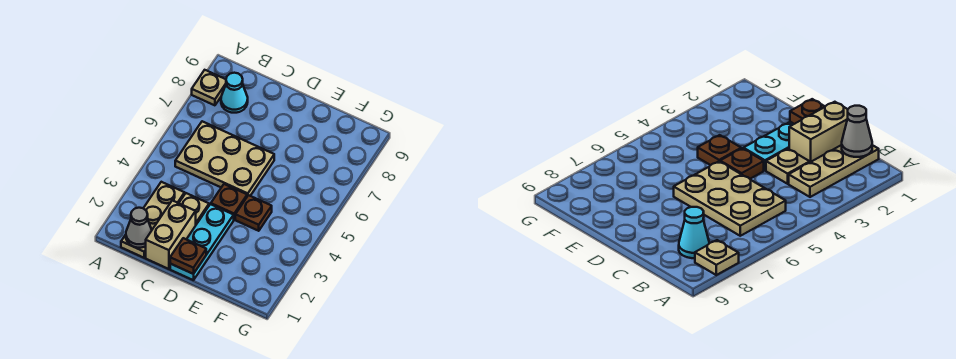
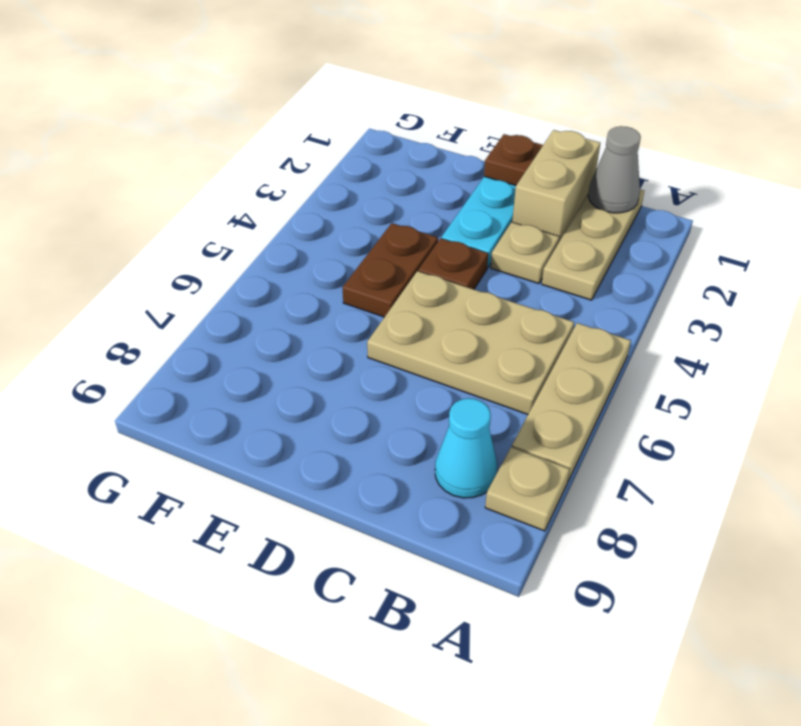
none -> tan plate A5:A7 level 1
brown plate E4 level 1 -> brown plate E4:E5 level 1

